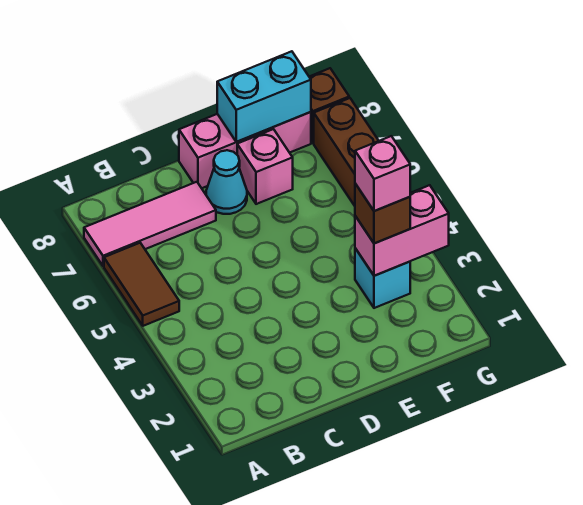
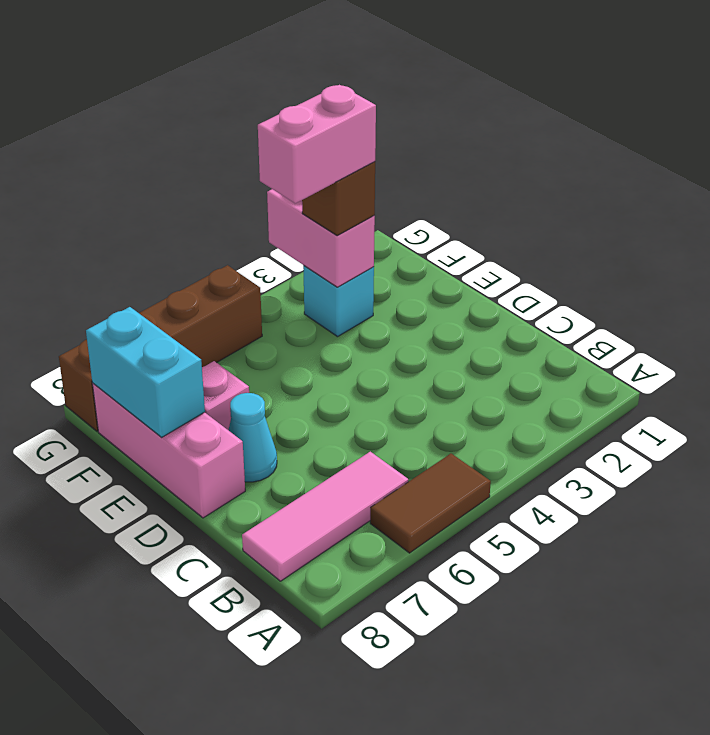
pink tile A7:C7 level 1 -> pink tile B6:B8 level 1
pink brick F3 level 4 -> pink brick F3:F4 level 4

